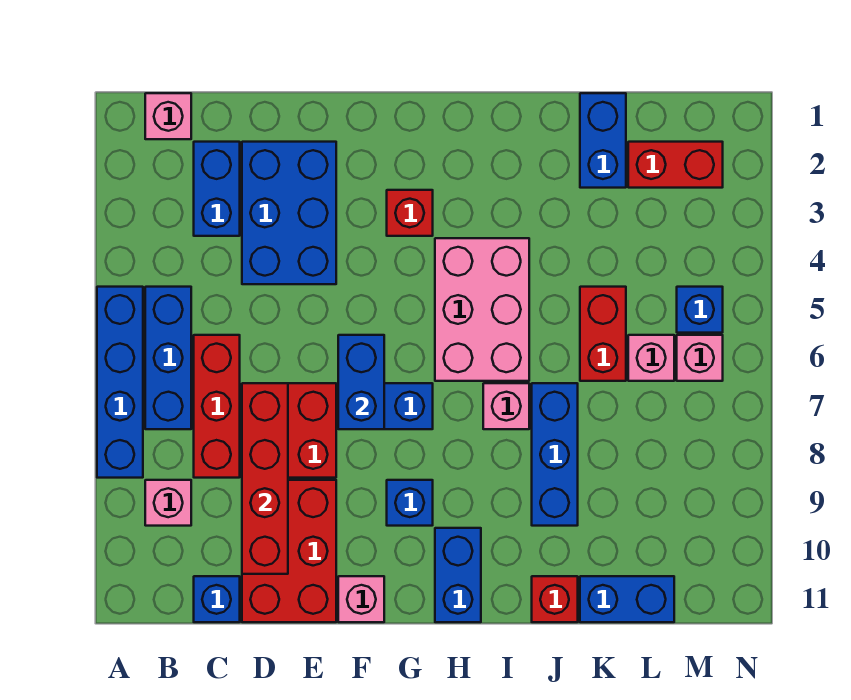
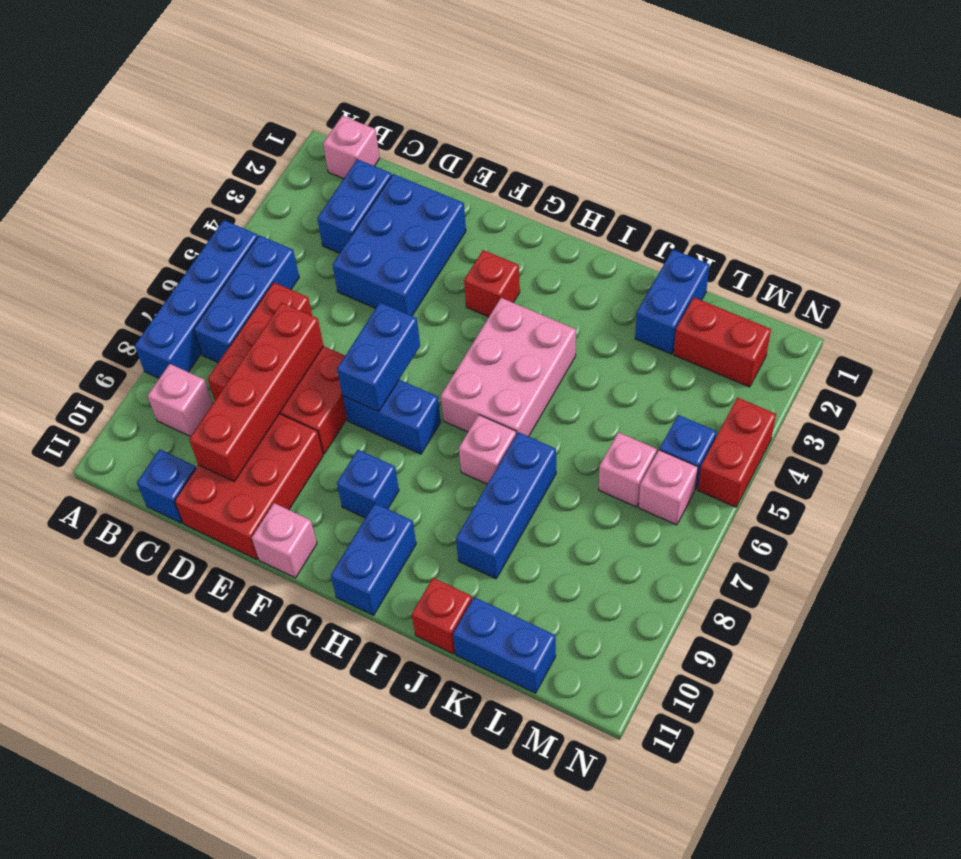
red brick K5:K6 level 1 -> red brick N4:N5 level 1

